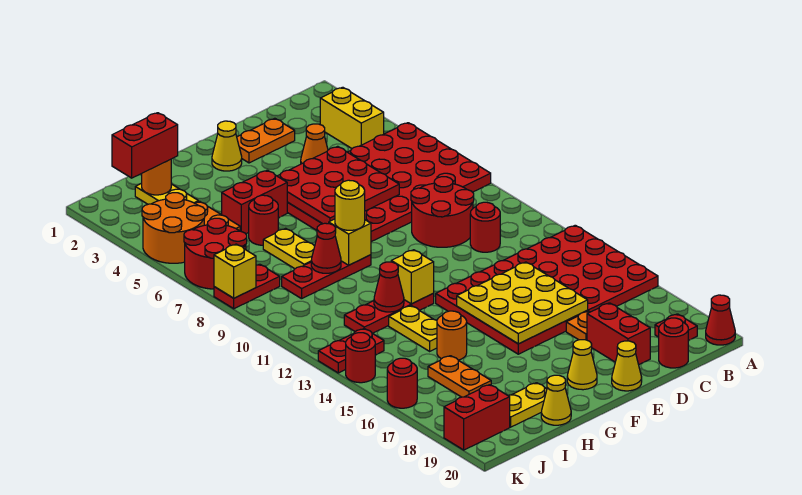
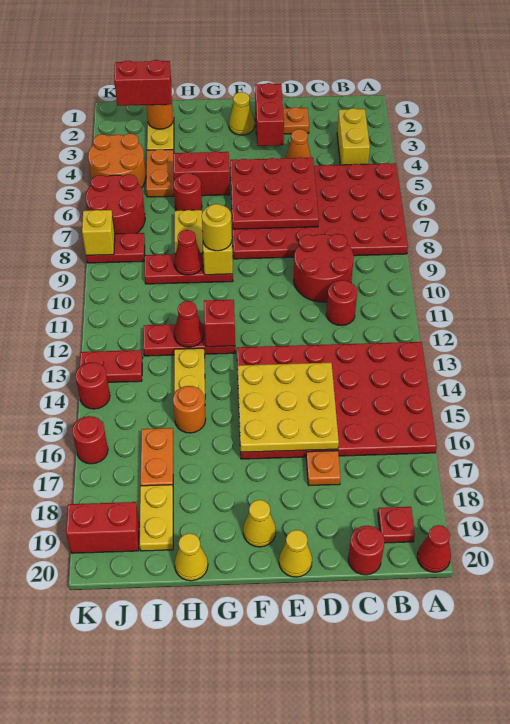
red brick D18:D19 level 1 -> red brick E2:E3 level 2
yellow brick G12 level 2 -> red brick G12 level 2
yellow plate H19:I19 level 1 -> yellow plate I18:I19 level 1

